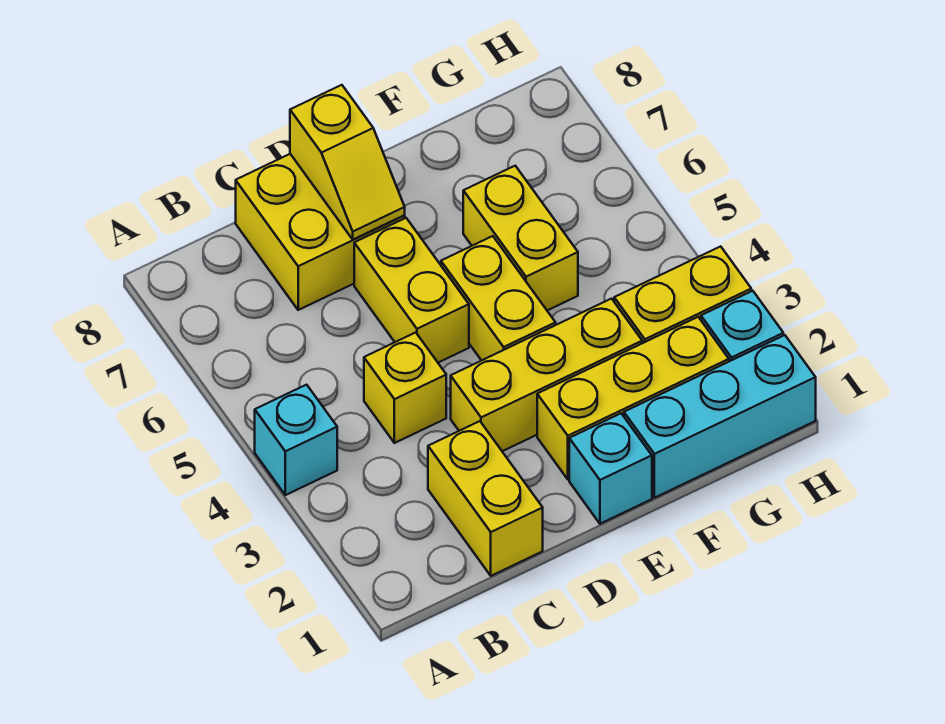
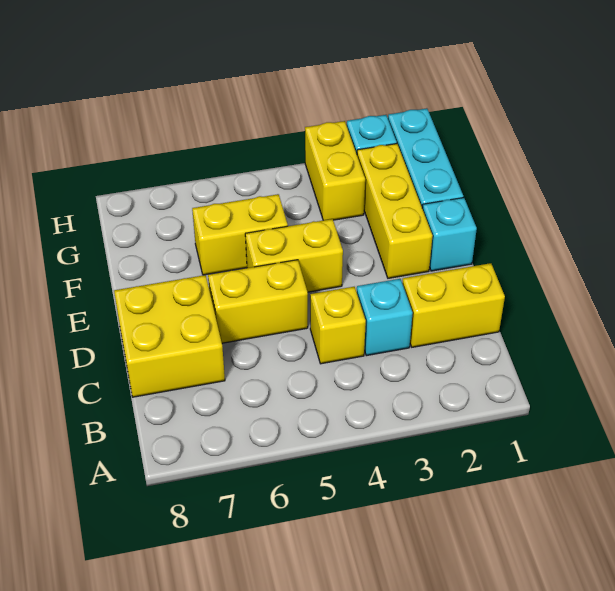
cyan brick A4 level 1 -> cyan brick C3 level 1
yellow brick D3:F3 level 1 -> none
yellow slope D7:D8 level 2 top 8 -> none

